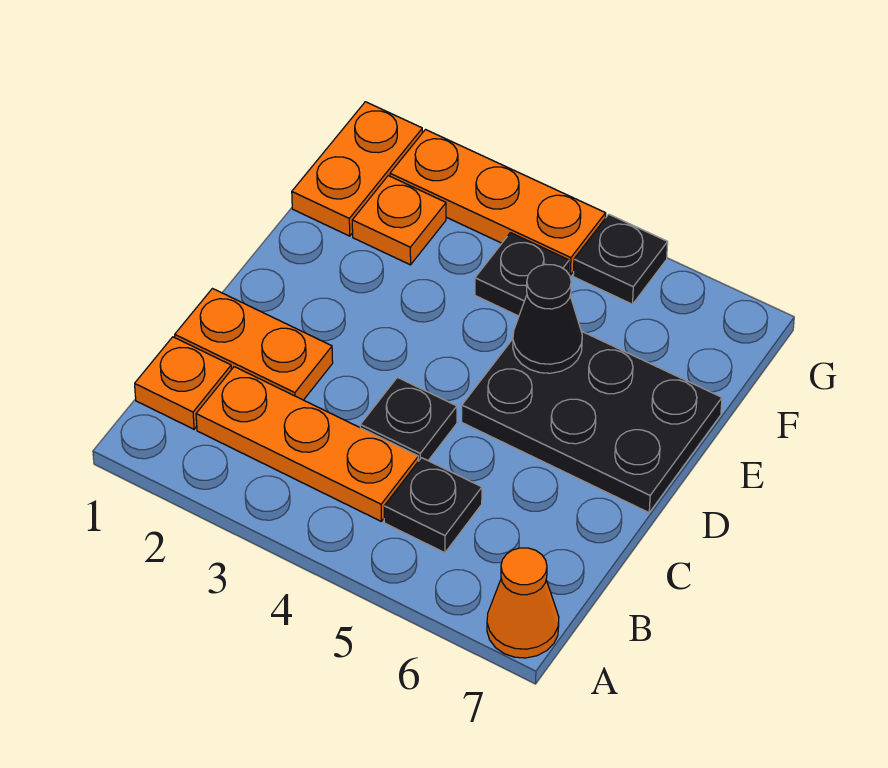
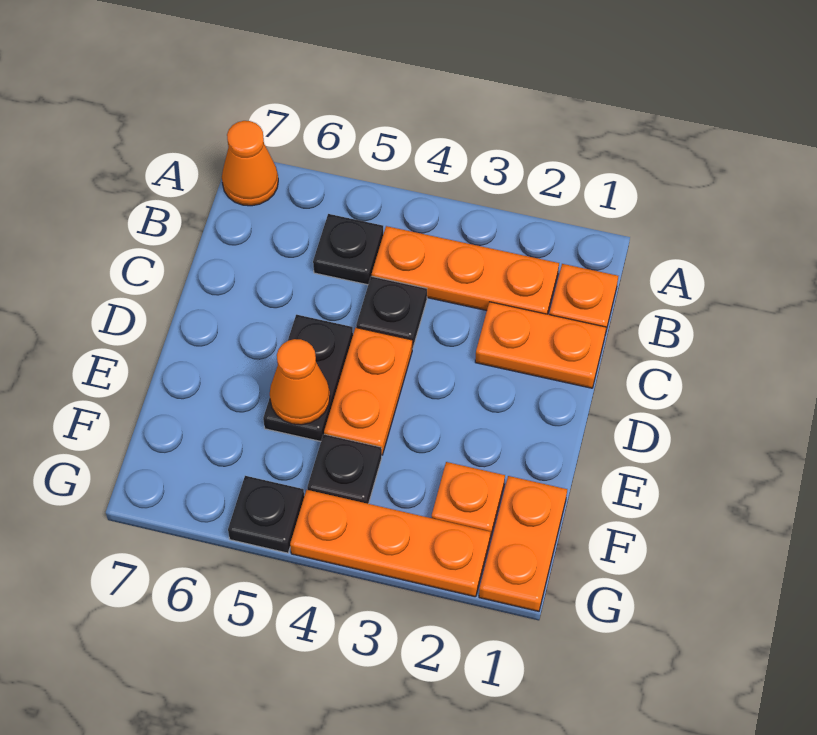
none -> orange plate D4:E4 level 1
black plate D5:E7 level 1 -> black plate D5:E5 level 1
black cone E5 level 2 -> orange cone E5 level 2

